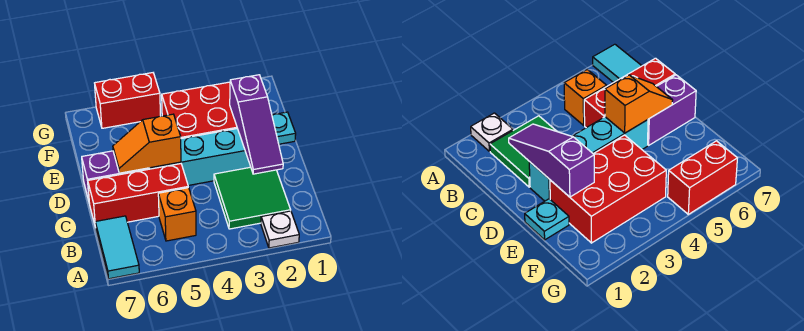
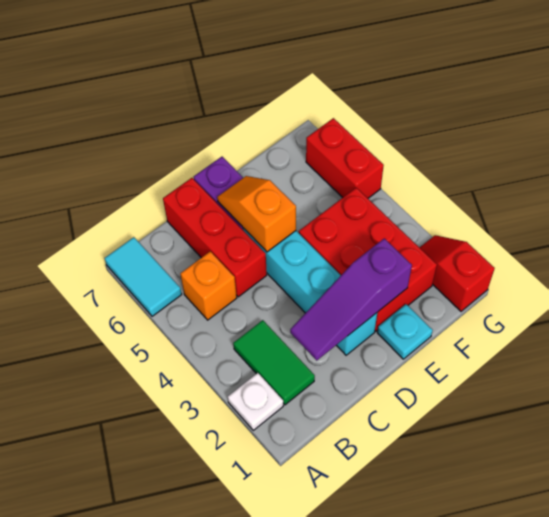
cyan tile A7:B7 level 1 -> cyan tile A6:A7 level 1
green tile B2:C3 level 1 -> green tile B2:B3 level 1
none -> red slope G1:G2 level 1 top 1

